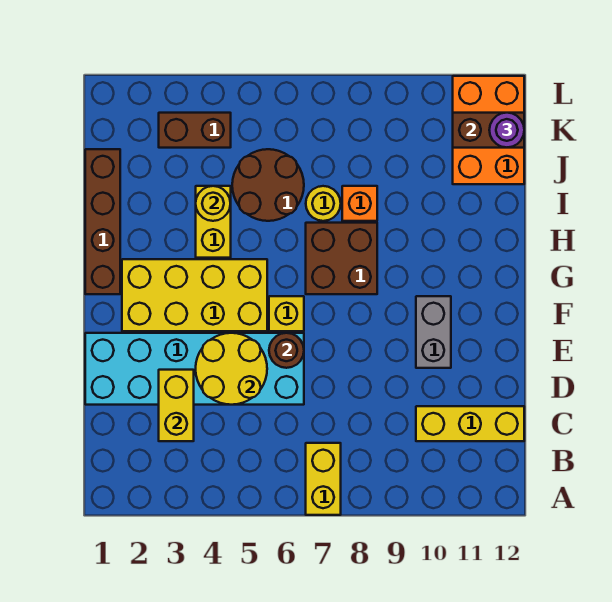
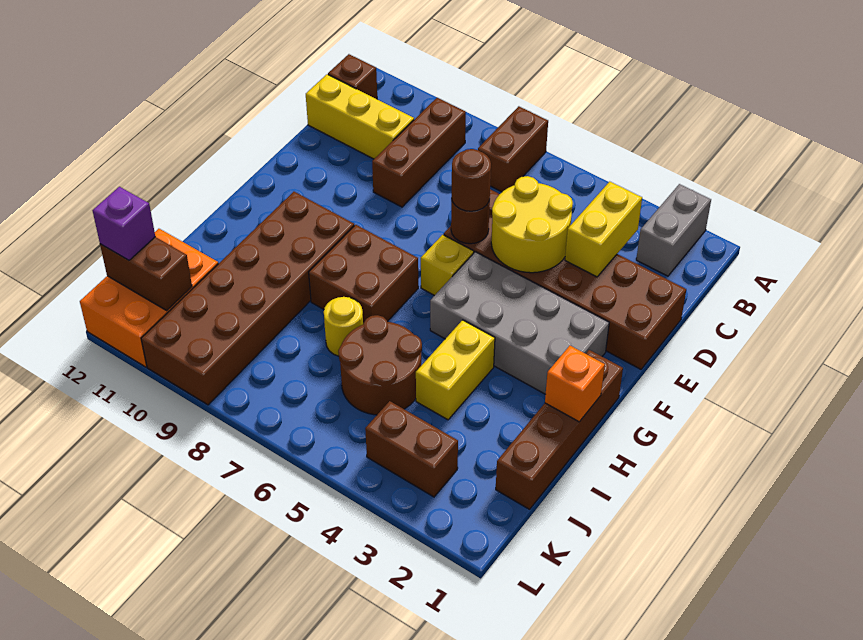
yellow brick A7:B7 level 1 -> brown brick A7:B7 level 1
none -> brown brick B9:D9 level 1
none -> brown brick B12 level 1
cyan brick D1:E6 level 1 -> brown brick D1:E6 level 1
none -> brown round brick E6 level 3
grey brick E10:F10 level 1 -> grey brick A2:B2 level 1
yellow brick F2:G5 level 1 -> grey brick F2:G5 level 1
none -> brown brick G9:L10 level 1
yellow round brick I4 level 2 -> none
orange brick I8 level 1 -> orange brick H1 level 2
purple round brick K12 level 3 -> purple brick K12 level 3

